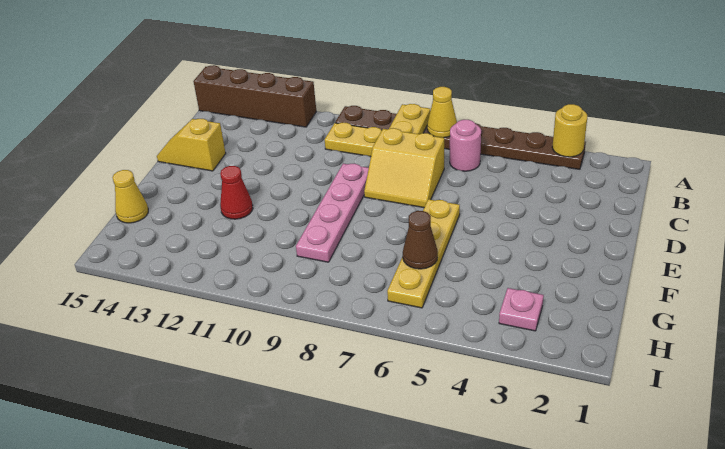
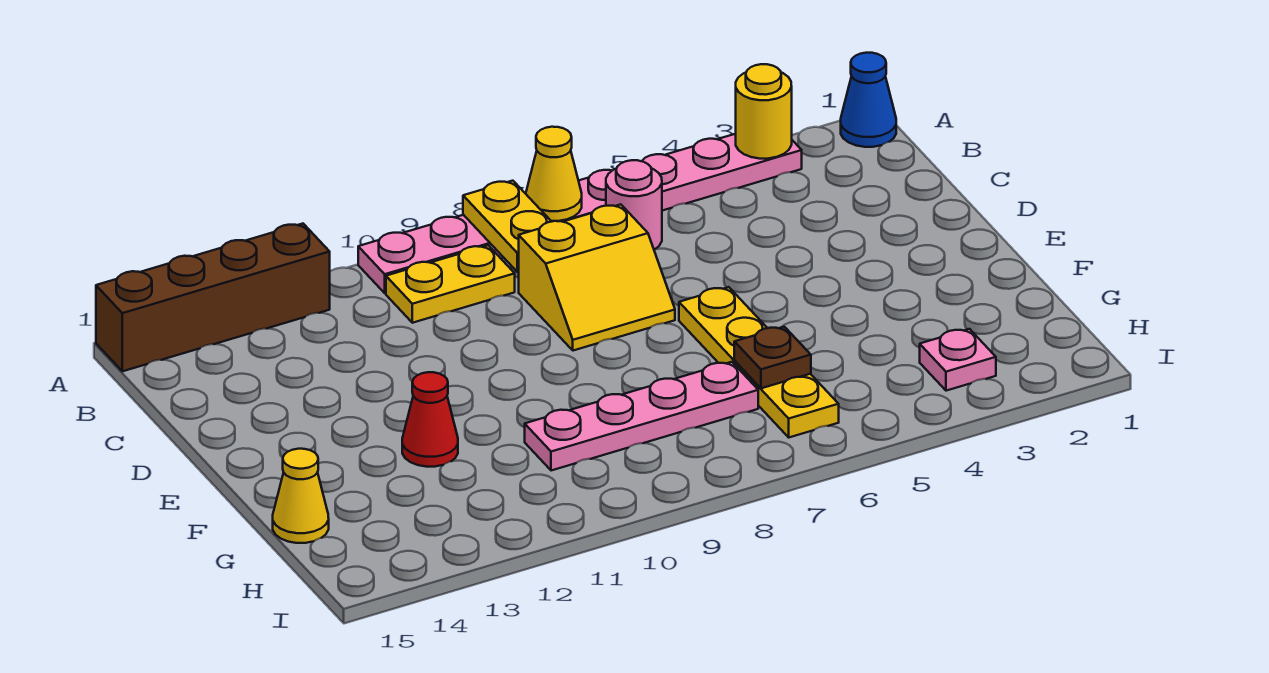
none -> blue cone A1 level 1
brown plate A3:A10 level 1 -> pink plate A3:A10 level 1
pink plate D9:G9 level 1 -> pink plate G7:G10 level 1
yellow slope D14:D15 level 1 top 14 -> none
brown cone G6 level 2 -> brown plate G6 level 2

